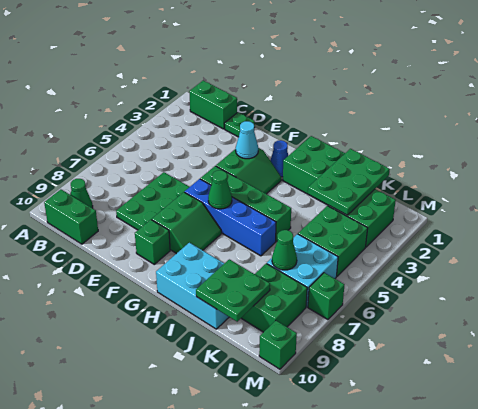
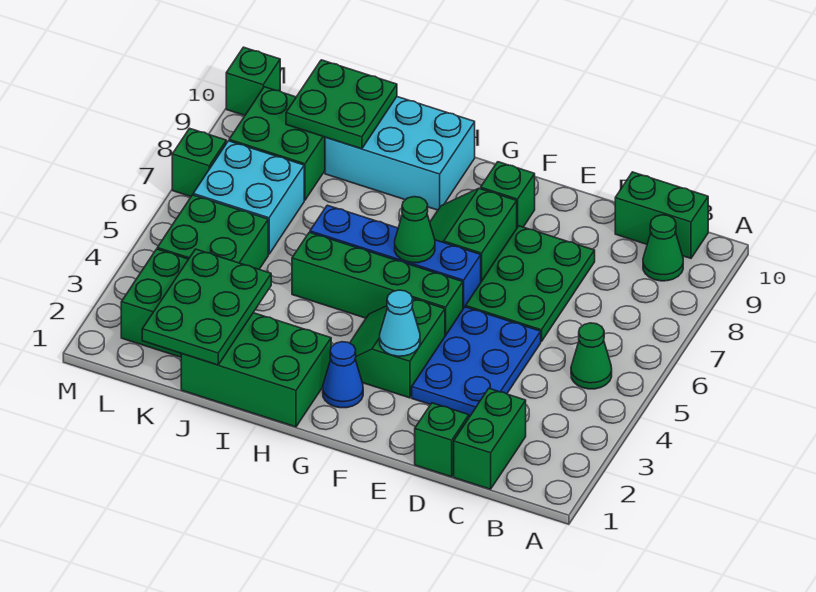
green brick B1:C1 level 1 -> green brick C1:C2 level 1
green plate D1 level 1 -> green brick D1 level 1
none -> blue plate D3:E5 level 1
green cone K7 level 2 -> green cone B5 level 1

